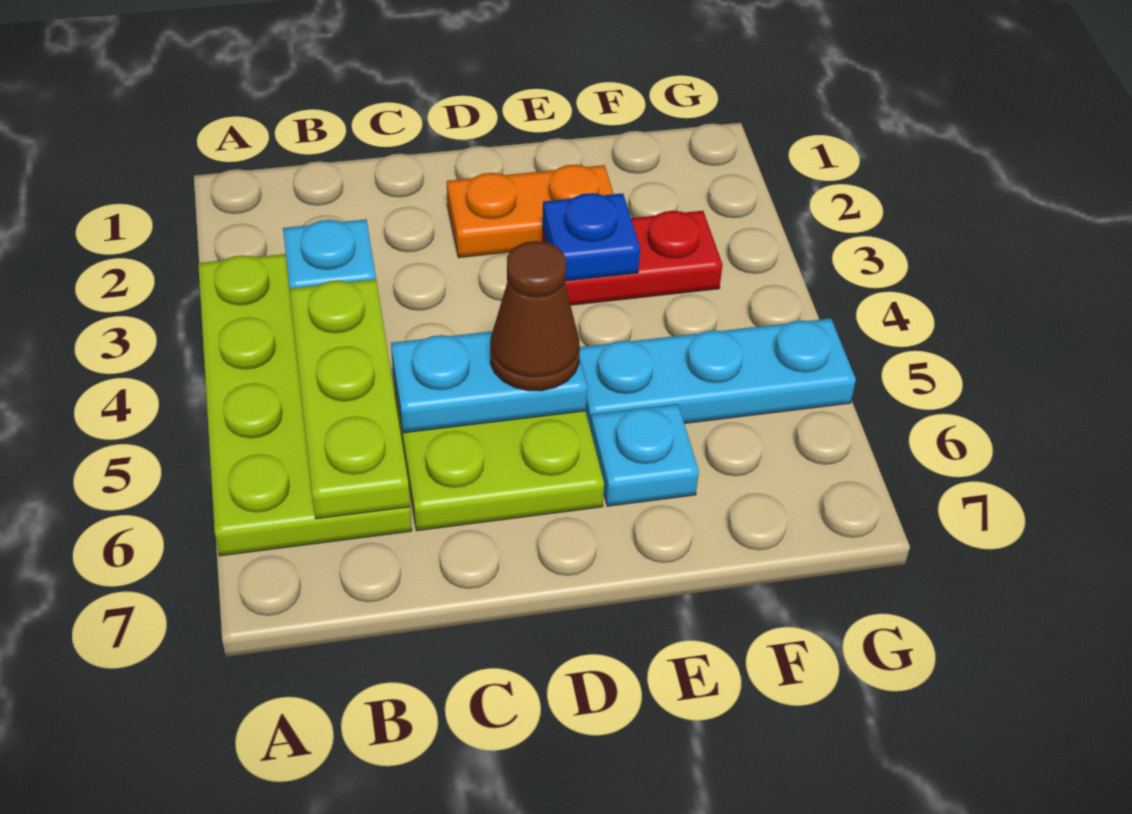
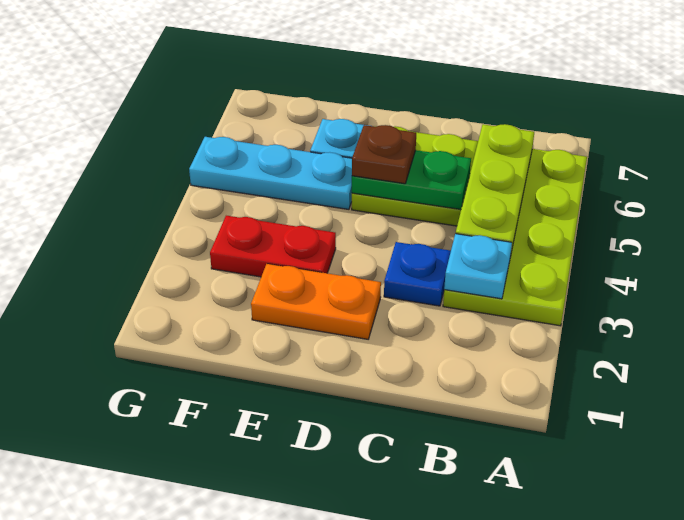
cyan plate C5:D5 level 2 -> green plate C5:D5 level 2
brown cone D5 level 3 -> brown plate D5 level 3
blue plate E3 level 2 -> blue plate C3 level 1

